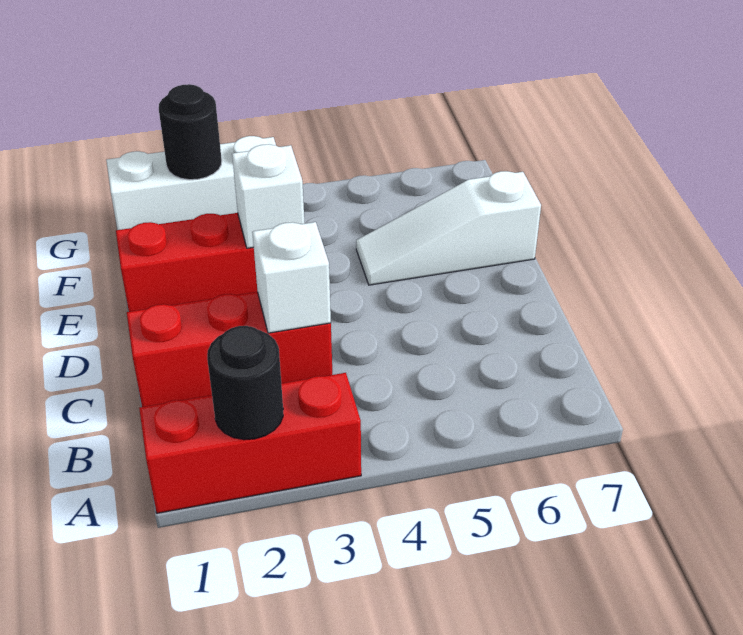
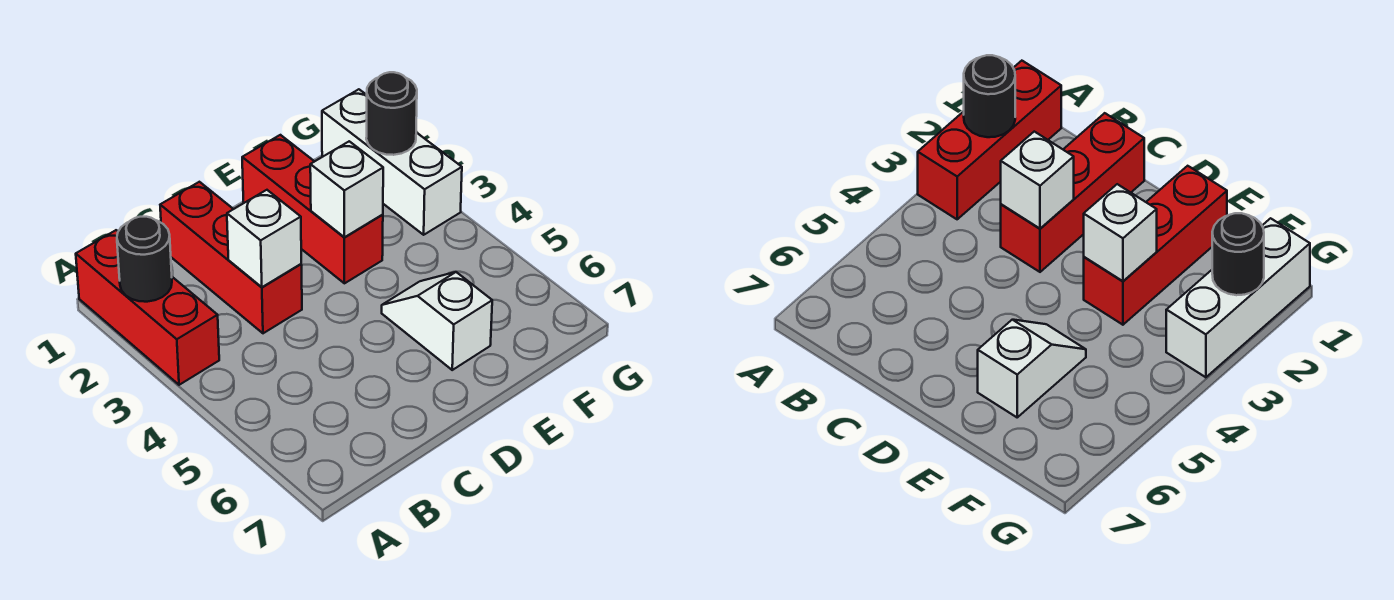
white slope E5:E7 level 1 top 7 -> white slope E5:E6 level 1 top 6

